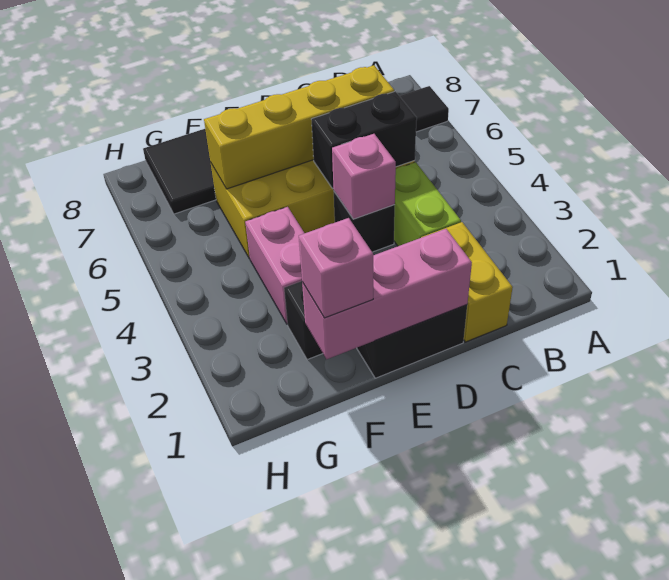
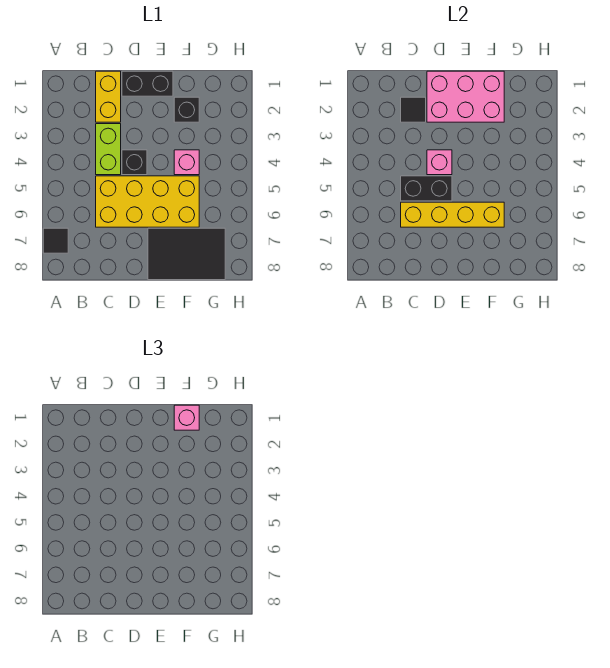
none -> black tile C2 level 2
pink brick D1:F1 level 2 -> pink brick D1:F2 level 2
pink brick F3:F4 level 1 -> pink brick F4 level 1

